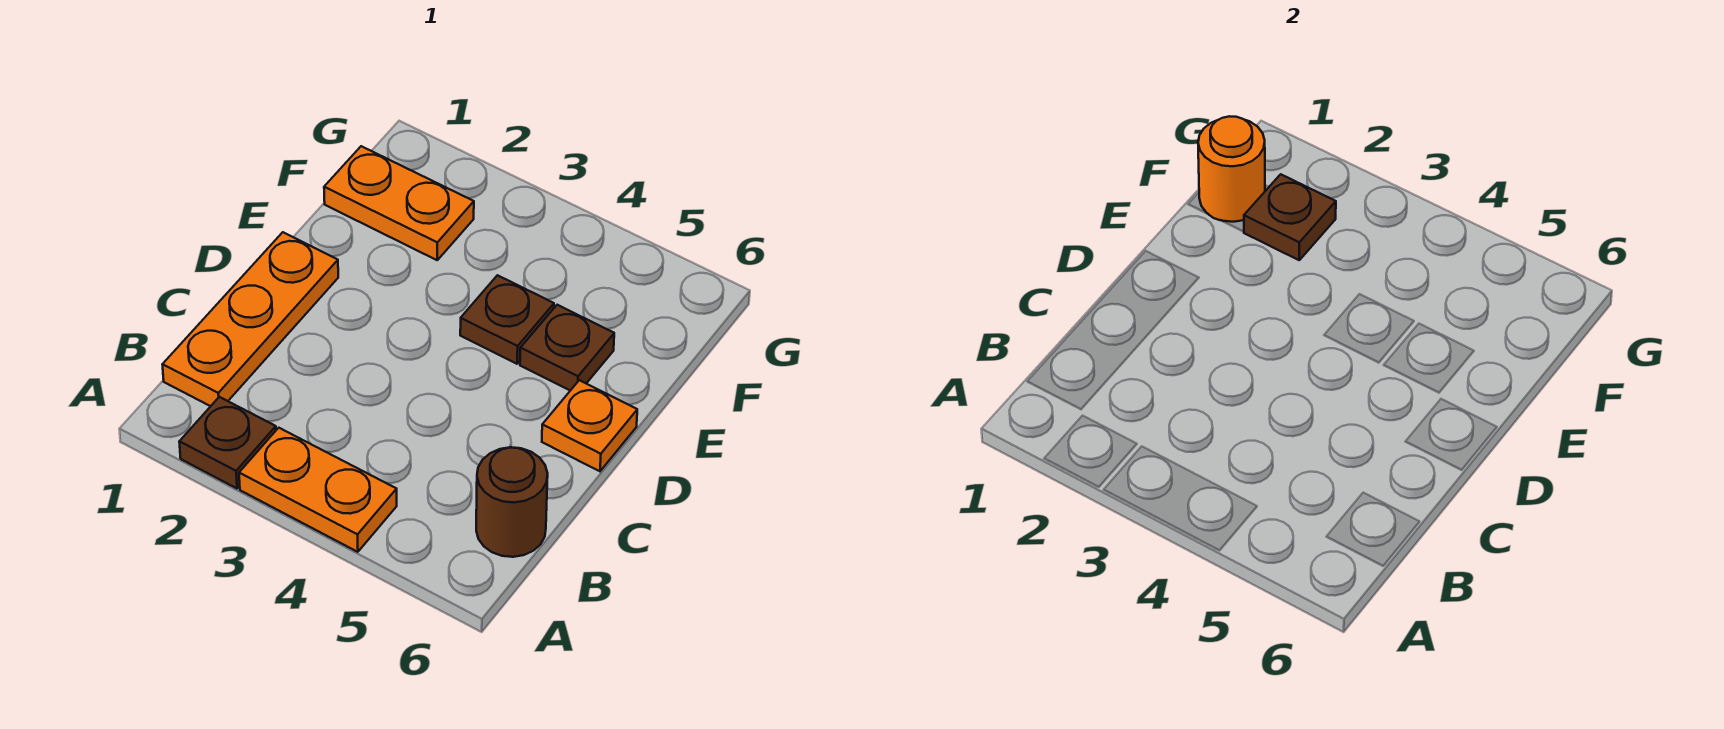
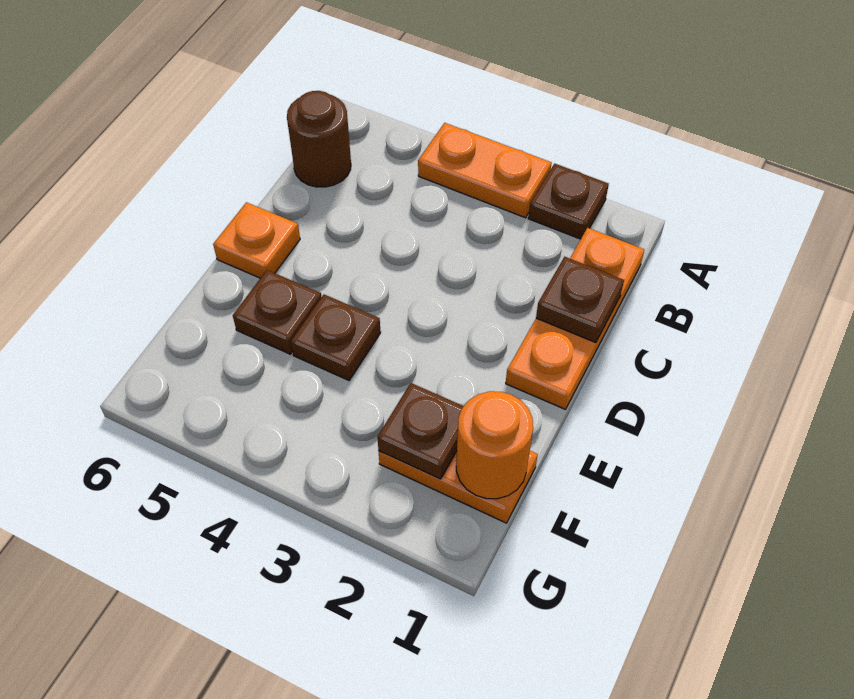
none -> brown plate C1 level 2

